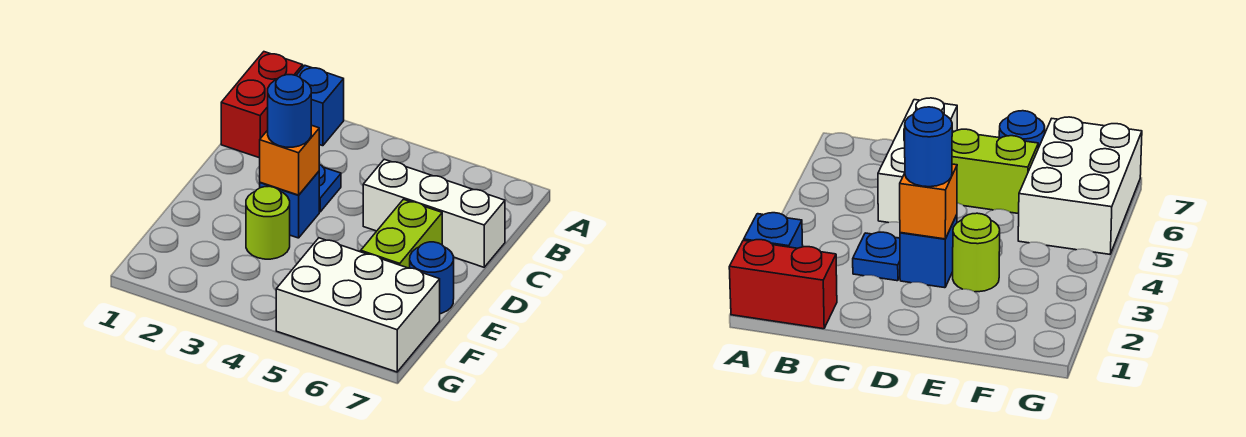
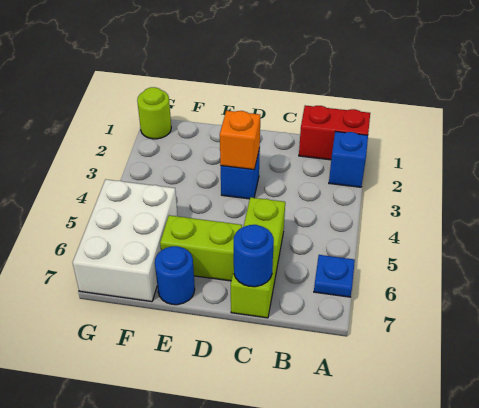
blue plate C3 level 1 -> blue plate A6 level 1
white brick C5:C7 level 1 -> lime brick C5:C7 level 1
blue round brick D3 level 3 -> blue round brick C7 level 2
lime round brick E3 level 1 -> lime round brick G1 level 1

